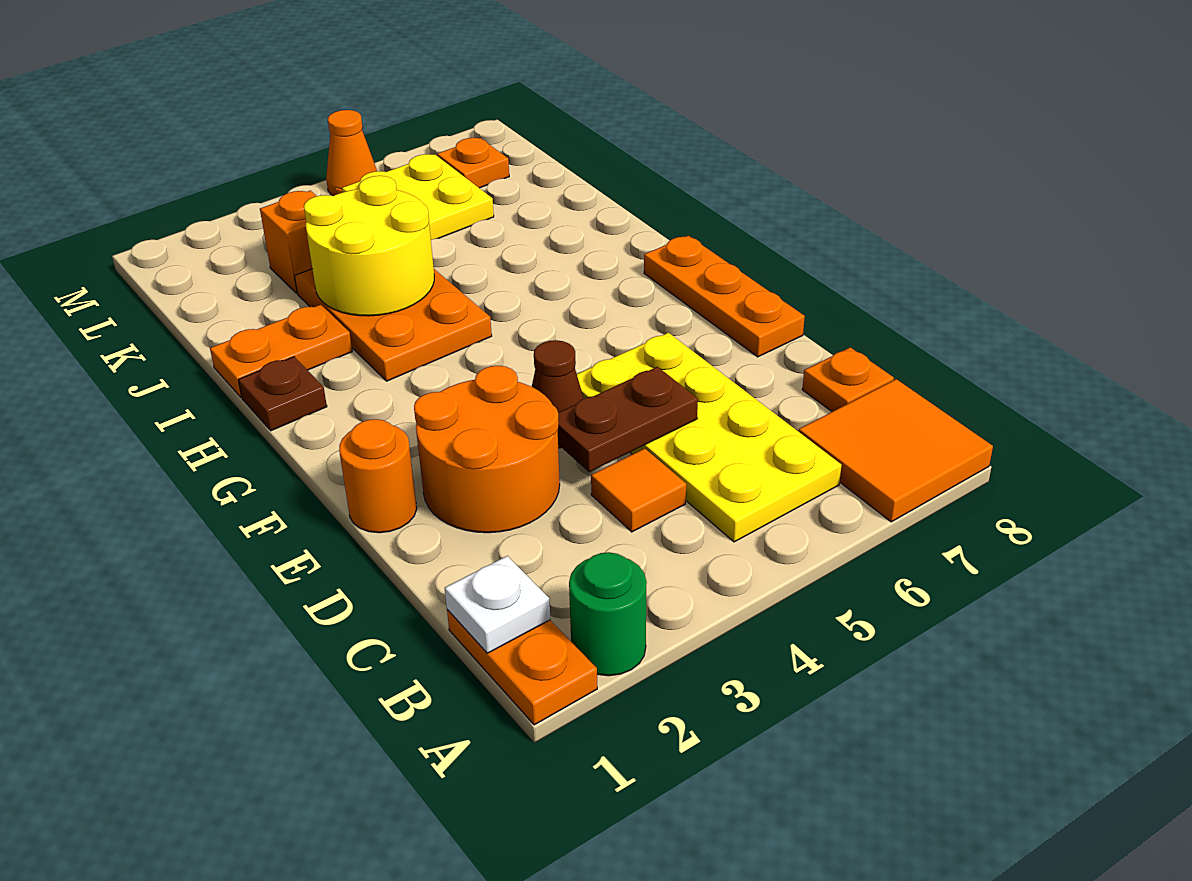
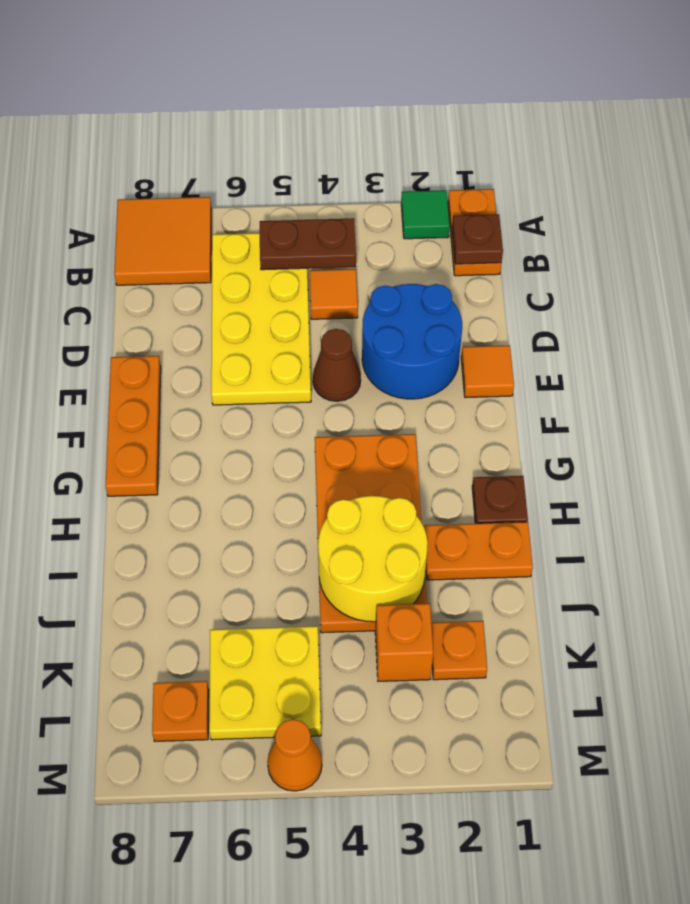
green round brick A2 level 1 -> green tile A2 level 1
white plate B1 level 2 -> brown plate B1 level 2
orange plate C8 level 1 -> orange plate K2 level 1
orange round brick D2:E3 level 1 -> blue round brick D2:E3 level 1
brown plate D4:D5 level 2 -> brown plate B4:B5 level 2
orange round brick E1 level 1 -> orange tile E1 level 1
orange plate H3:J4 level 1 -> orange plate G3:J4 level 1

